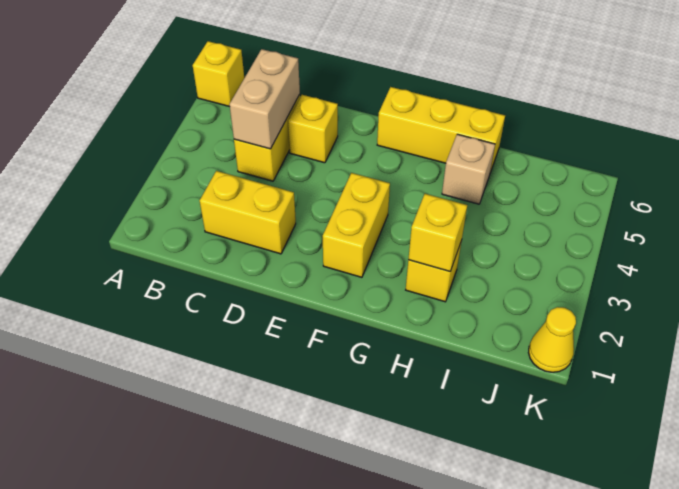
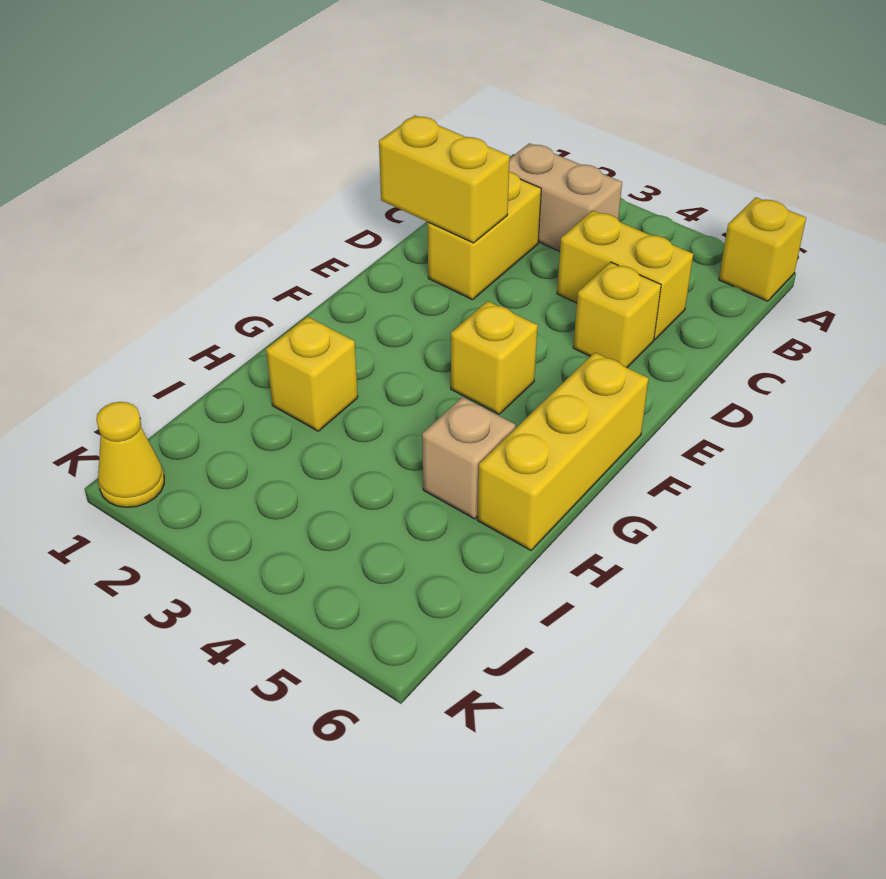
tan brick C4:C5 level 2 -> tan brick B2:B3 level 1
yellow brick F2:F3 level 1 -> yellow brick D1:D2 level 2
yellow brick H2 level 2 -> yellow brick F4 level 1

